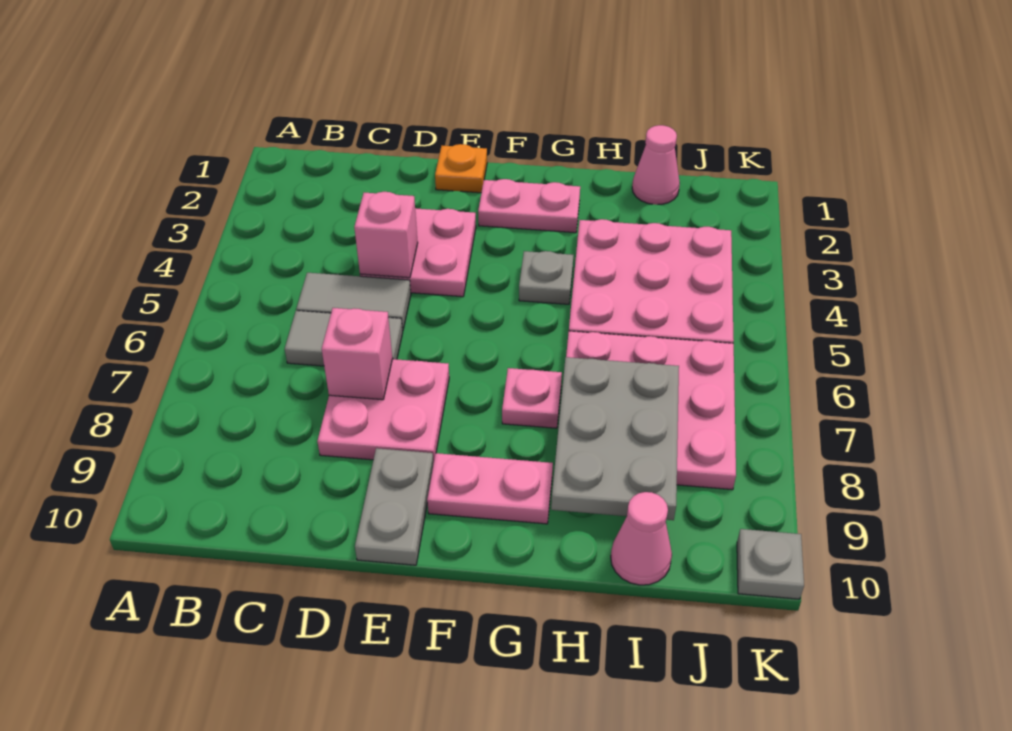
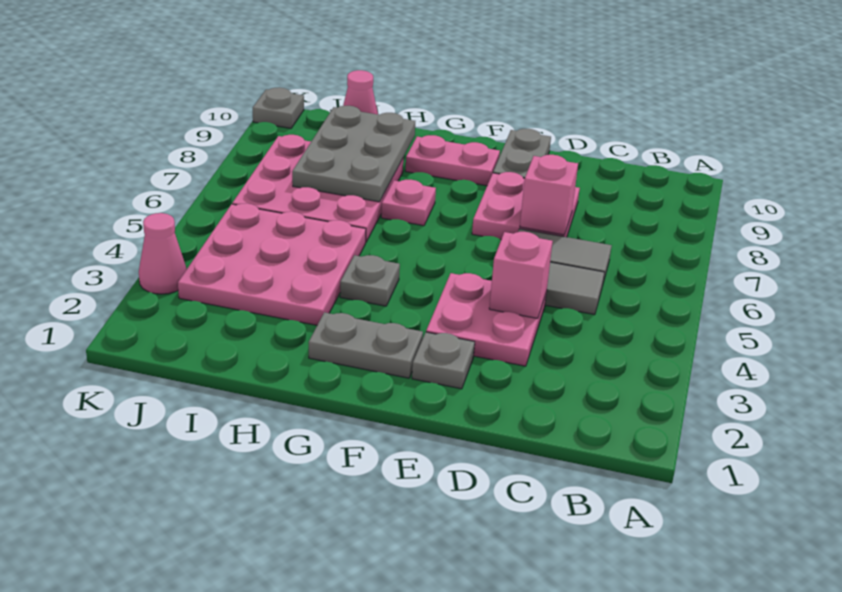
orange plate E1 level 1 -> none
none -> grey plate E2 level 1
pink plate F2:G2 level 1 -> grey plate F2:G2 level 1
pink cone I1 level 1 -> pink cone K3 level 1

